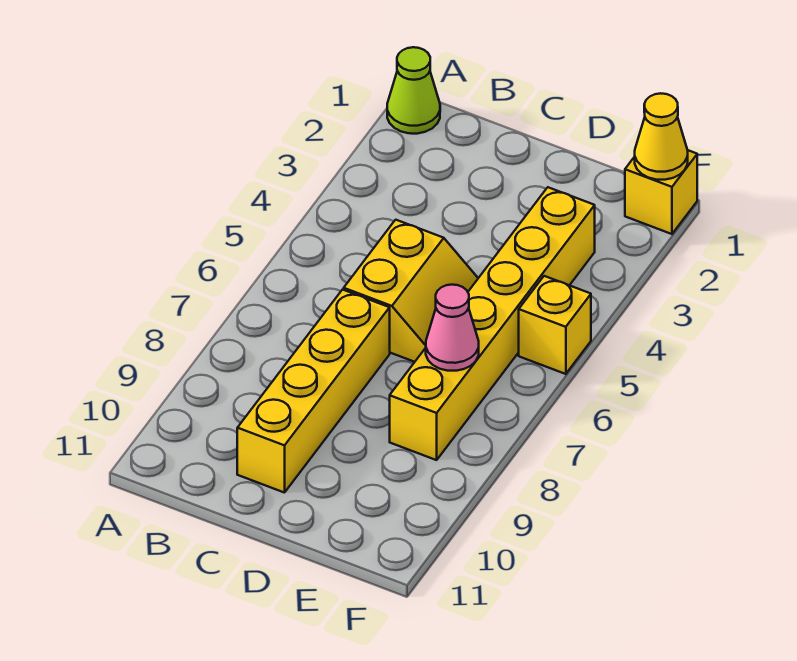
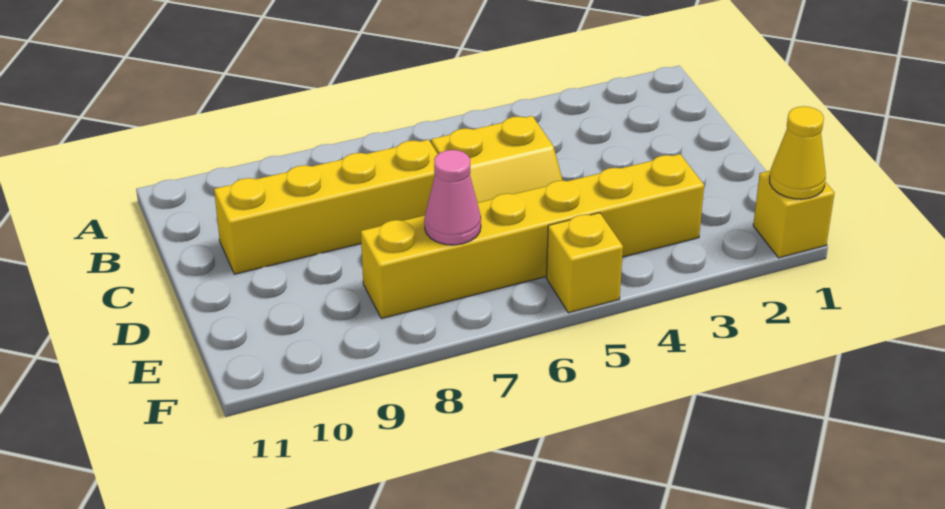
lime cone A1 level 1 -> none

